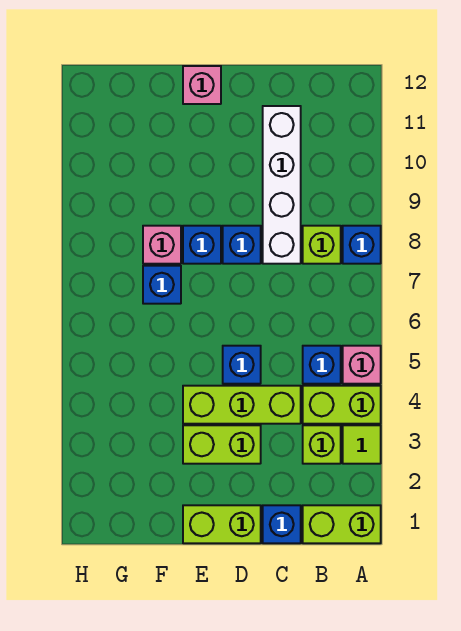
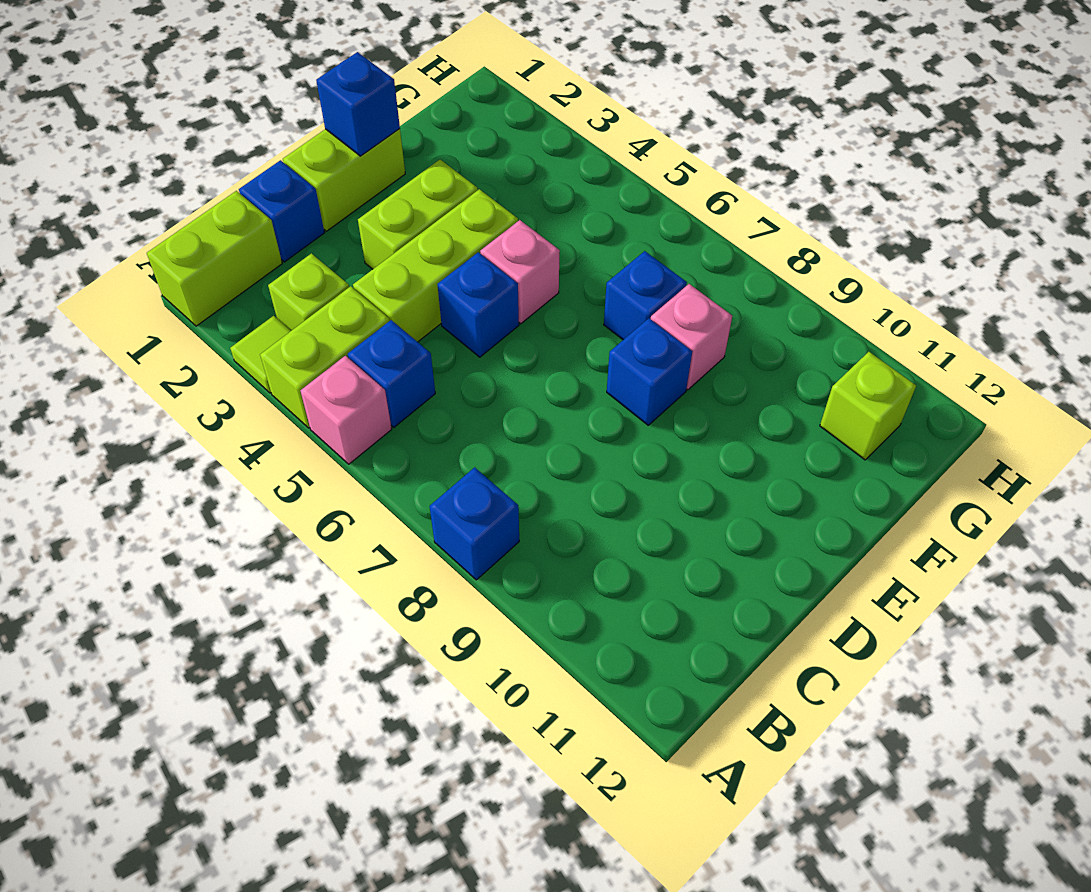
lime brick B8 level 1 -> lime brick G11 level 1
white brick C8:C11 level 1 -> none
blue brick D8 level 1 -> blue brick E1 level 2
pink brick E12 level 1 -> pink brick E5 level 1

